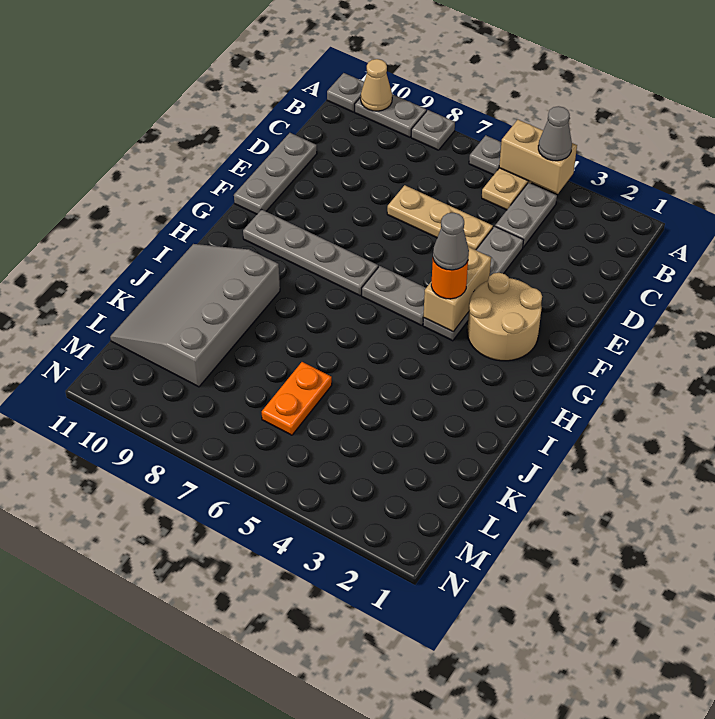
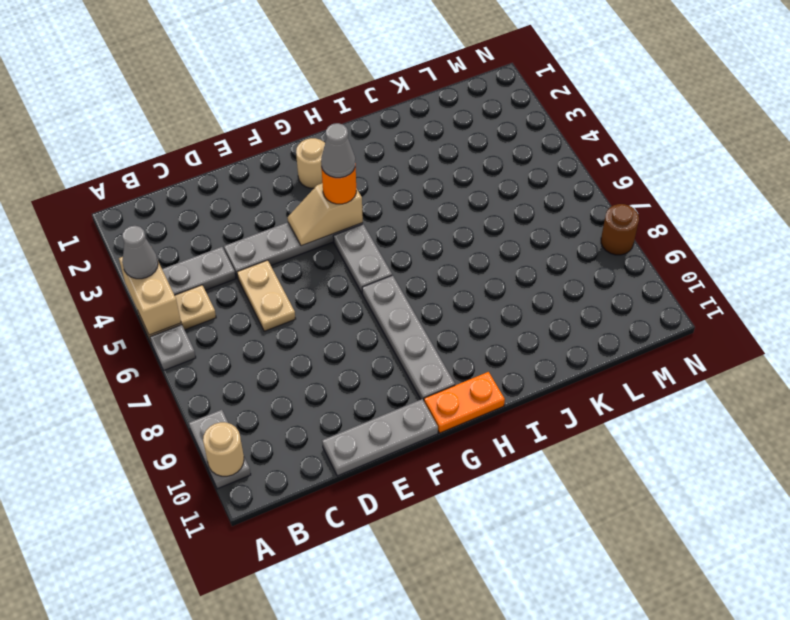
grey plate A8 level 1 -> none
tan cone A10 level 2 -> tan round brick A10 level 2
grey plate A11 level 1 -> none
tan plate D5:D7 level 1 -> tan plate D5:D6 level 1
tan round brick F2:G3 level 1 -> tan round brick G2 level 1
tan brick F4:G4 level 2 -> tan slope F4:G4 level 2 top G
grey slope I9:L11 level 1 top 9 -> none
orange plate K6:L6 level 1 -> orange plate G11:H11 level 1
none -> brown round brick N8 level 1

